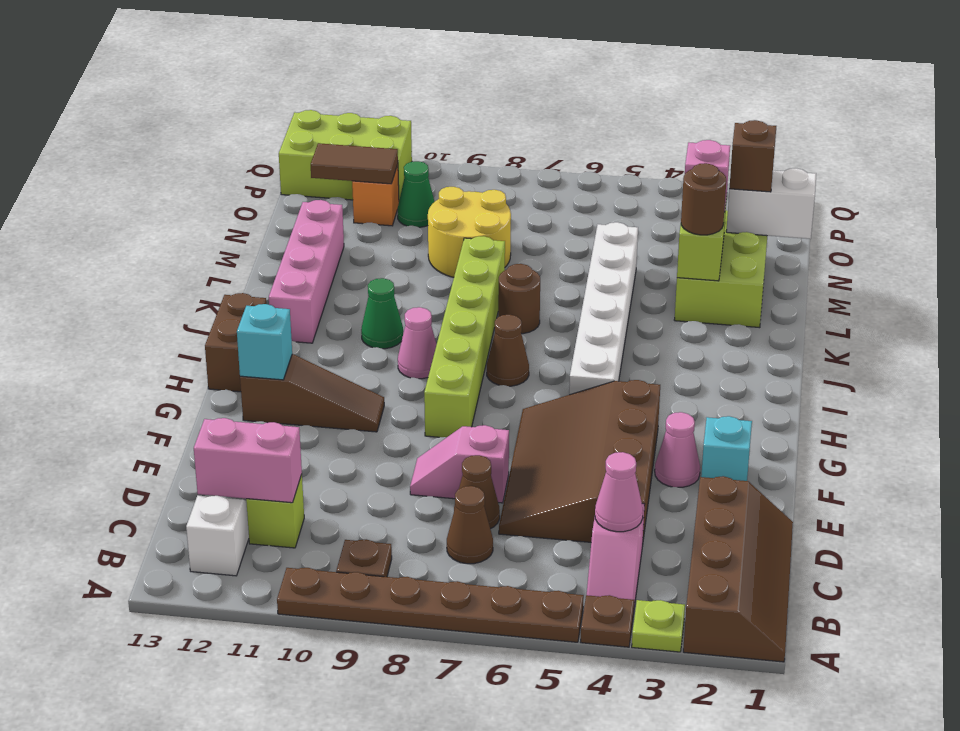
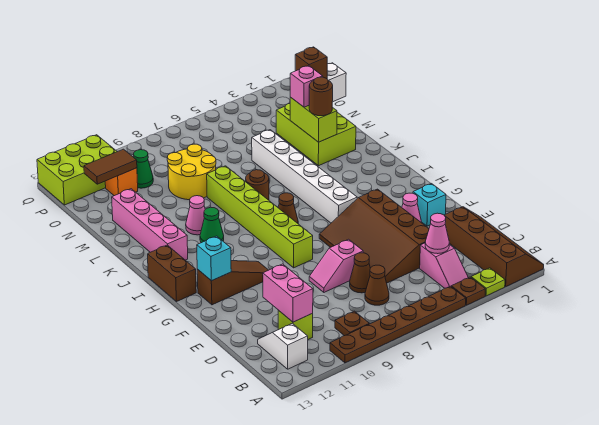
pink brick C11:C12 level 2 -> pink brick C11:D11 level 2
pink cone I9 level 1 -> pink cone K10 level 1

